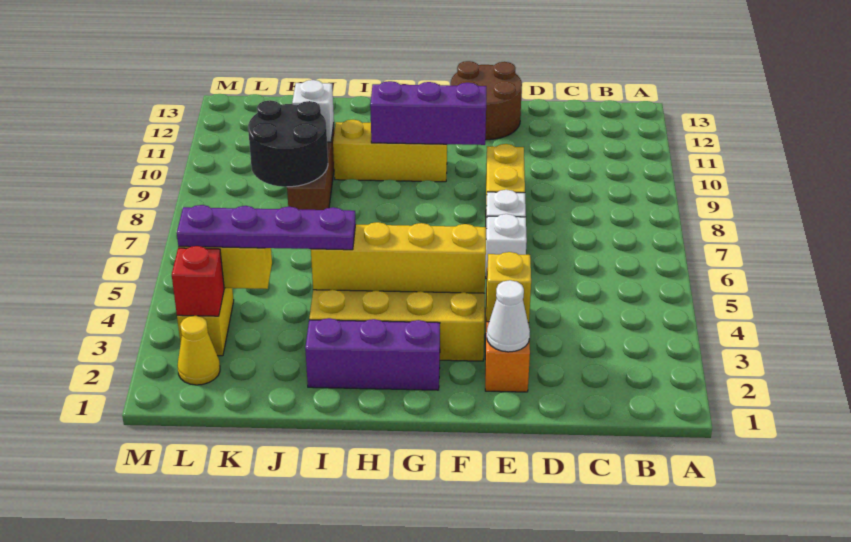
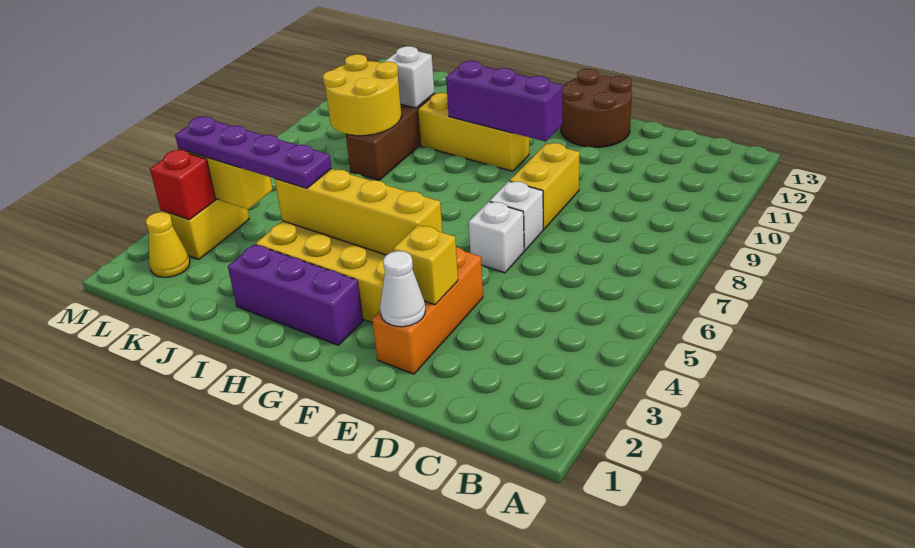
black round brick J8:K9 level 2 -> yellow round brick J8:K9 level 2

